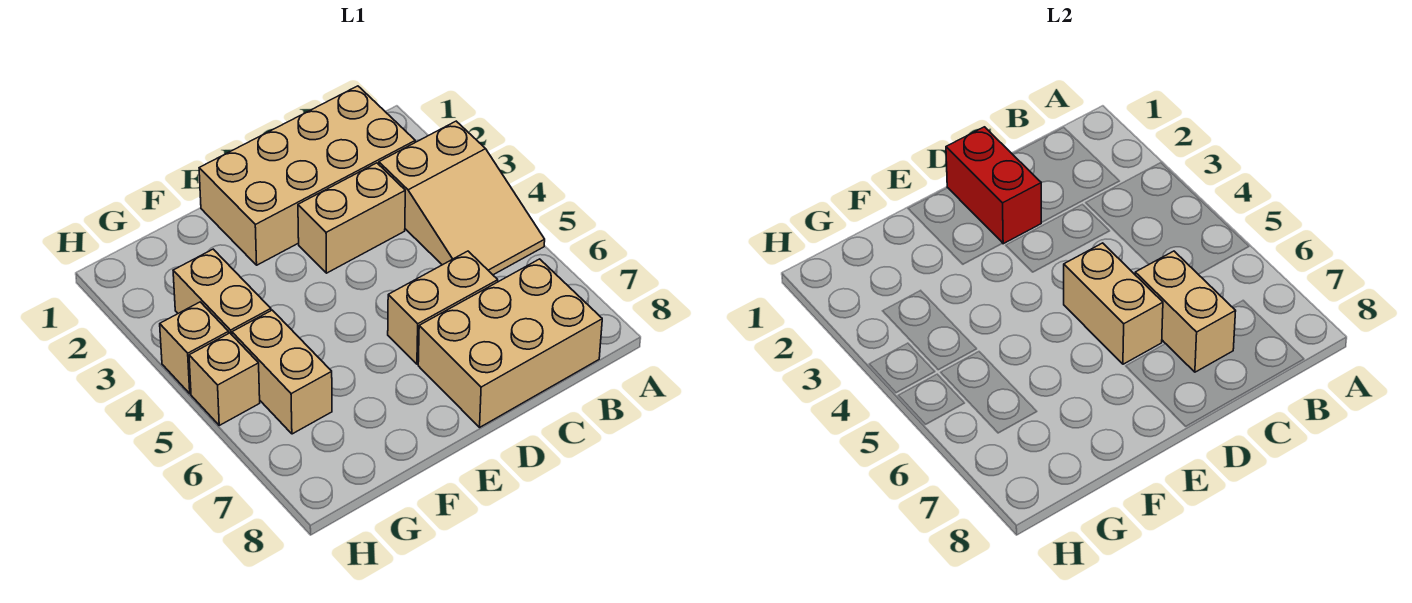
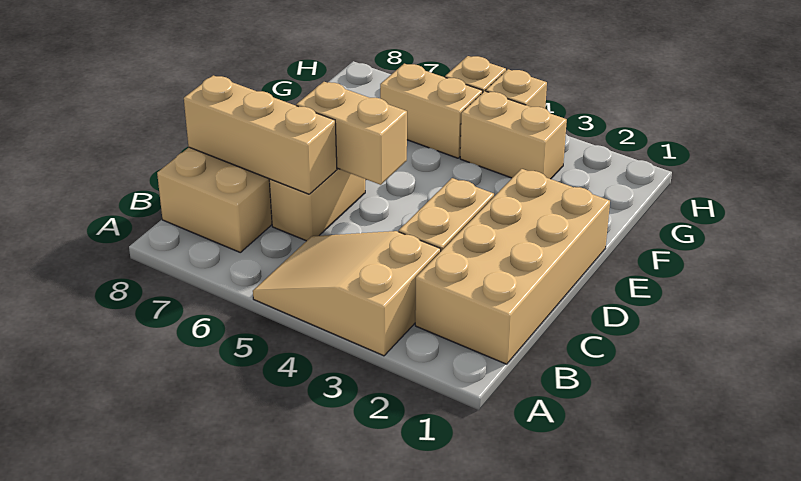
tan brick C6:C7 level 2 -> tan brick C6:C8 level 2
red brick D1:D2 level 2 -> none

